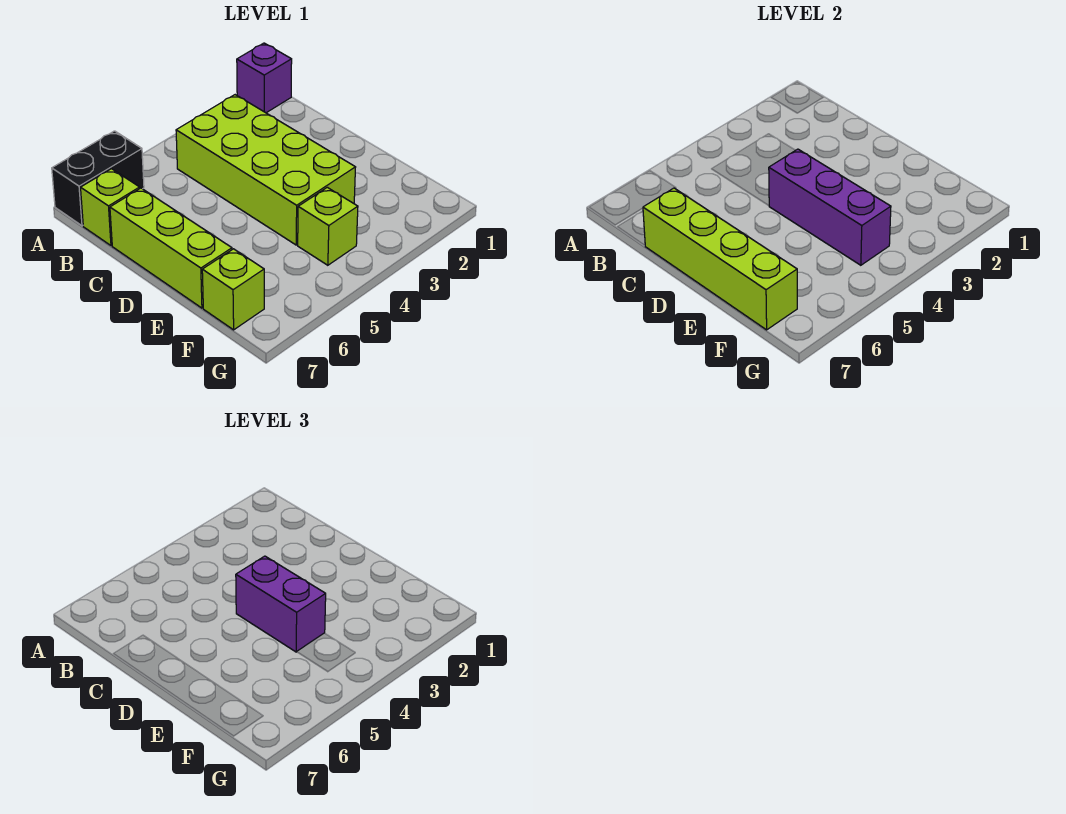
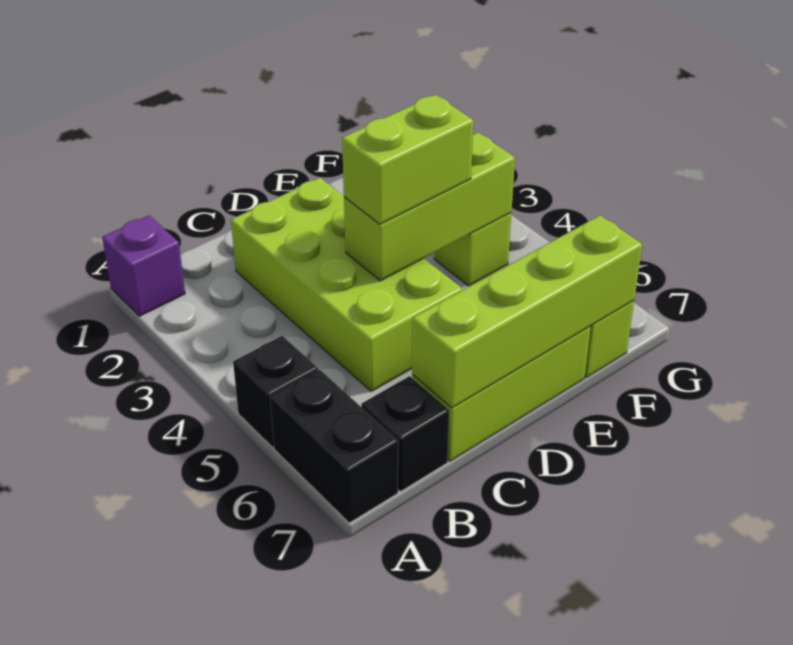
none -> black brick A5 level 1
lime brick B3:E4 level 1 -> lime brick C2:D5 level 1
lime brick B7 level 1 -> black brick B7 level 1
purple brick D4:F4 level 2 -> lime brick D4:F4 level 2
purple brick D4:E4 level 3 -> lime brick D4:E4 level 3

